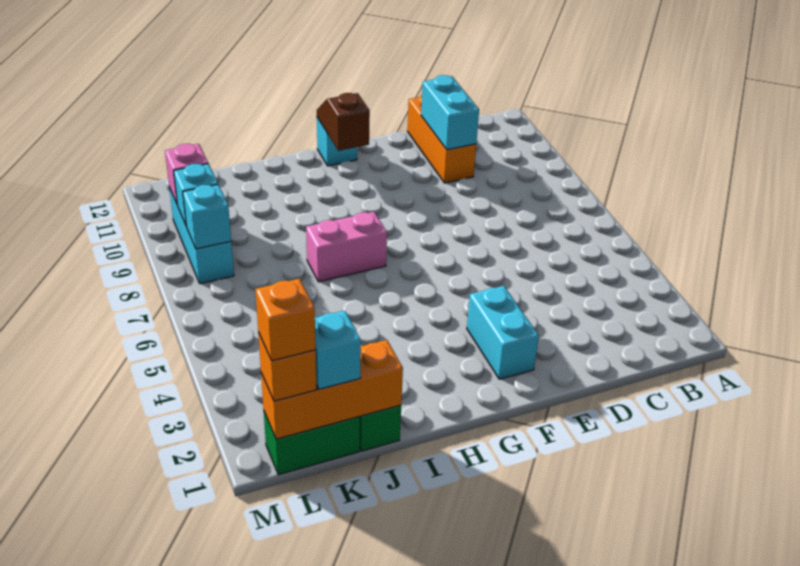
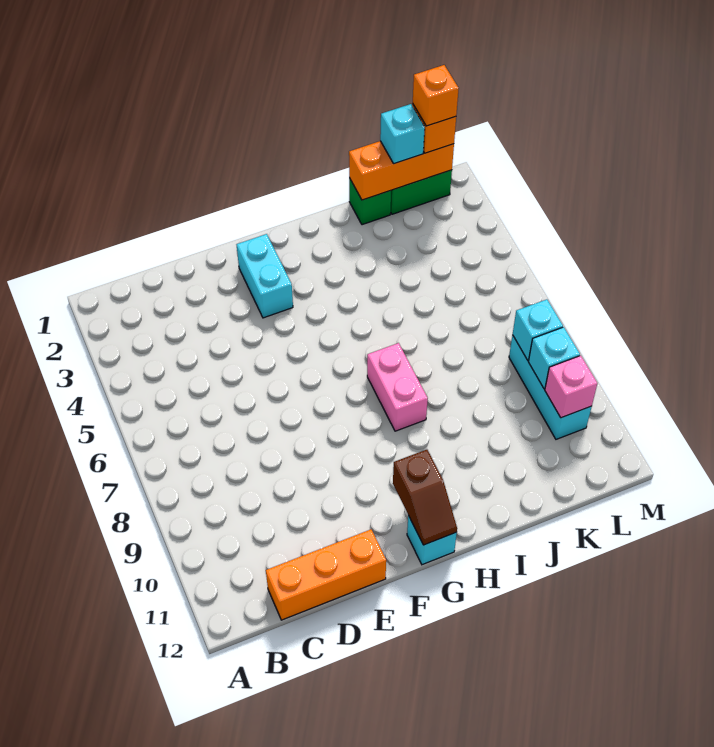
orange brick D10:D12 level 1 -> orange brick C12:E12 level 1
cyan brick D10:D11 level 2 -> none
pink brick H7:I7 level 1 -> pink brick H7:H8 level 1

